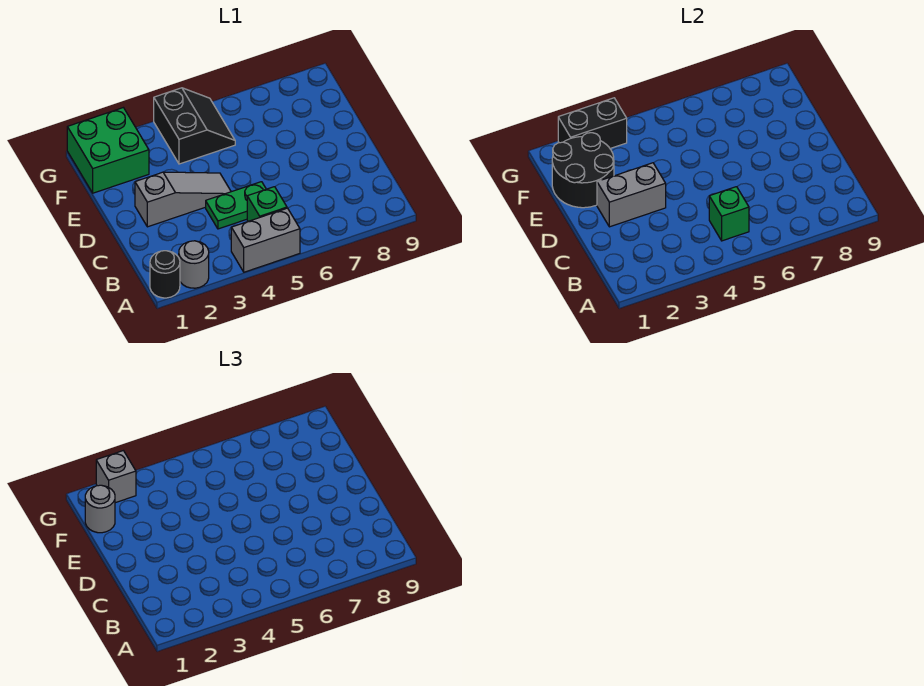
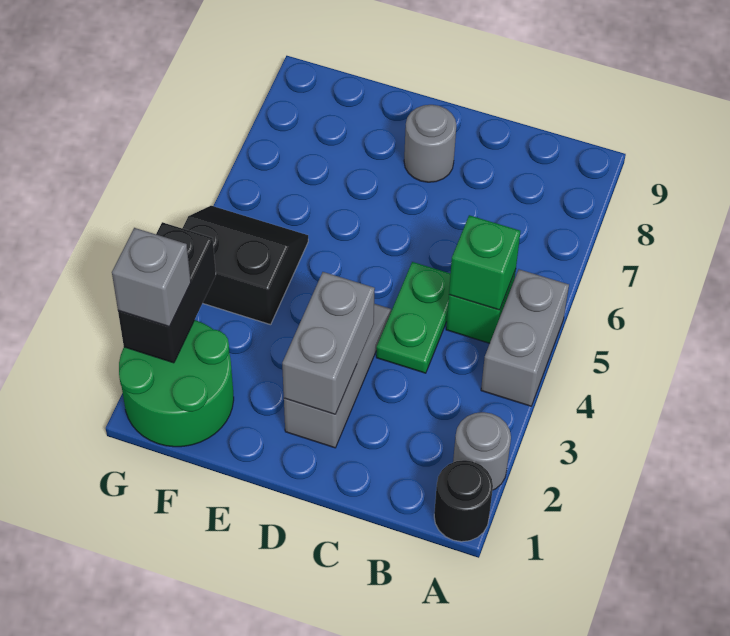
black round brick E1:F2 level 2 -> none
green brick F1:G2 level 1 -> green round brick F1:G2 level 1
grey round brick F1 level 3 -> grey round brick D8 level 1

